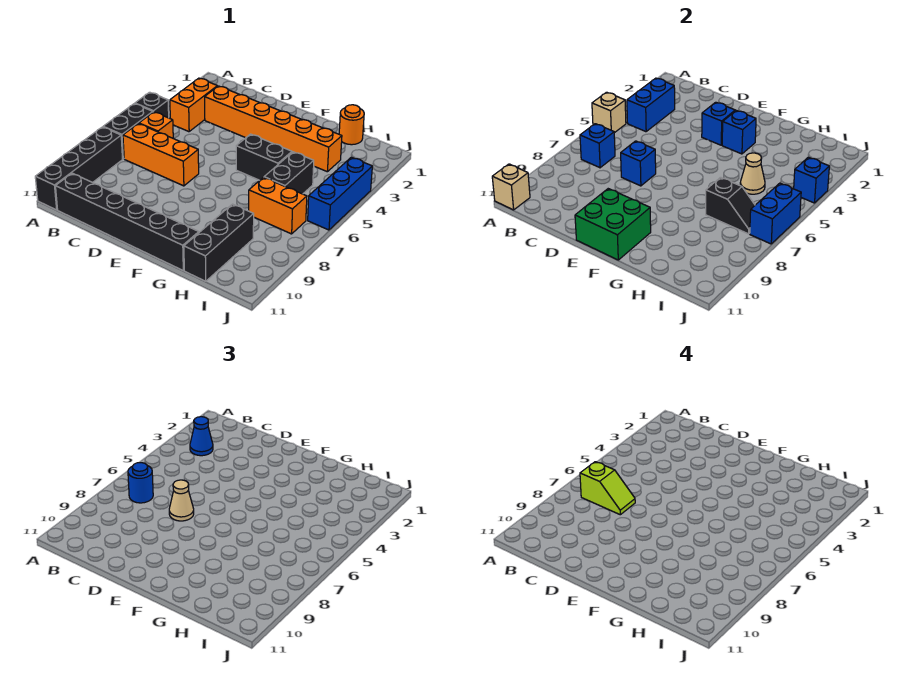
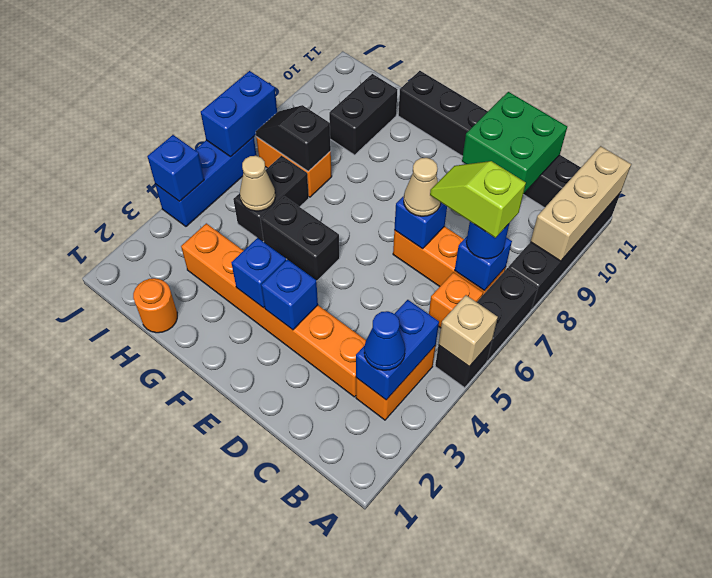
tan brick A11 level 2 -> tan brick A9:A11 level 2
green brick E10:F11 level 2 -> green brick C10:D11 level 2
black brick H9:H11 level 1 -> black brick H9:H10 level 1

